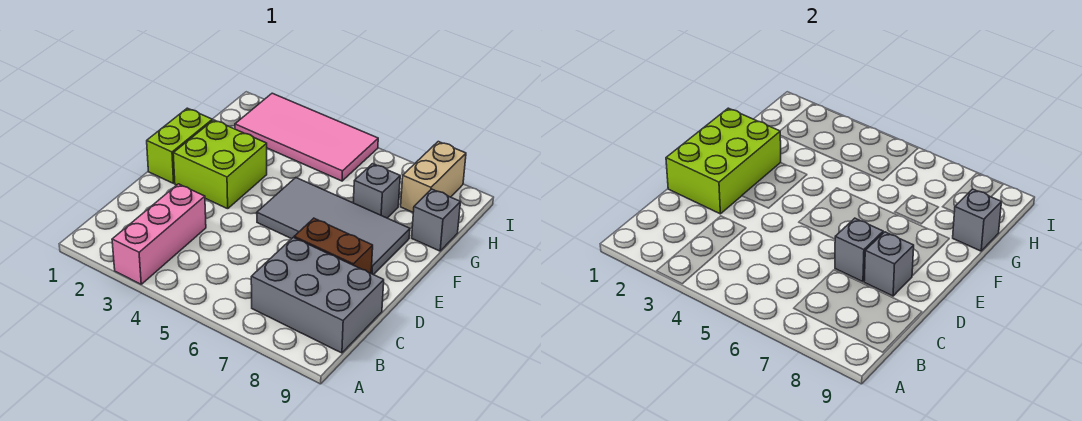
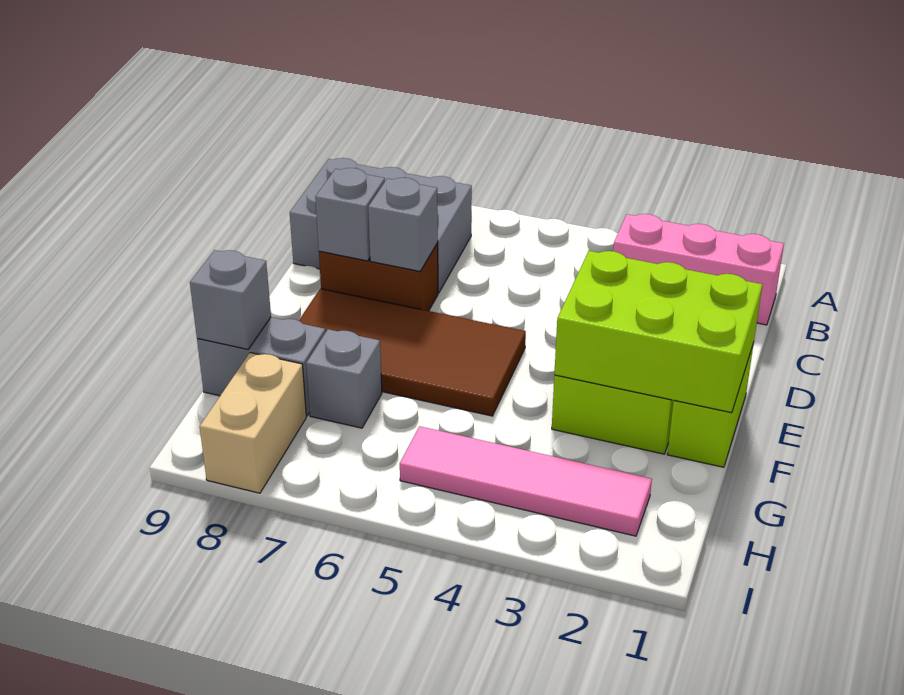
pink brick A3:C3 level 1 -> pink brick B1:B3 level 1
lime brick D1:F2 level 2 -> lime brick E1:F3 level 2
grey tile E5:F8 level 1 -> brown tile E5:F8 level 1
grey brick G9 level 1 -> grey brick G8:G9 level 1
pink tile H2:I5 level 1 -> pink tile H2:H5 level 1

